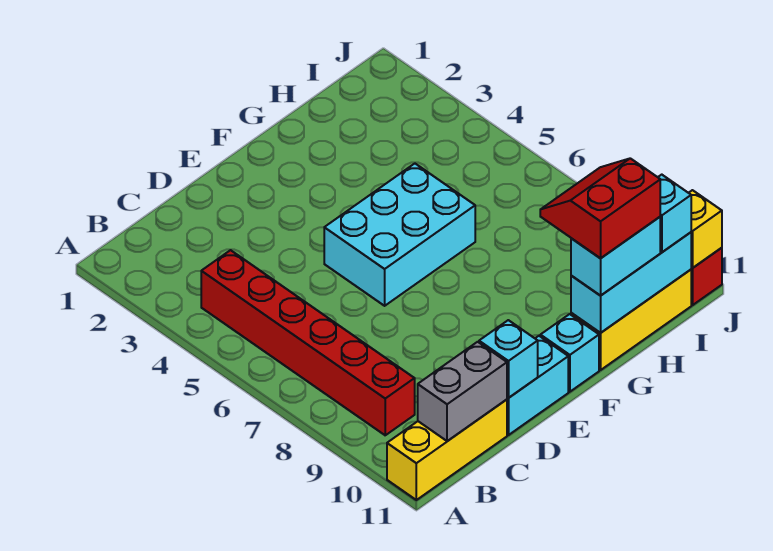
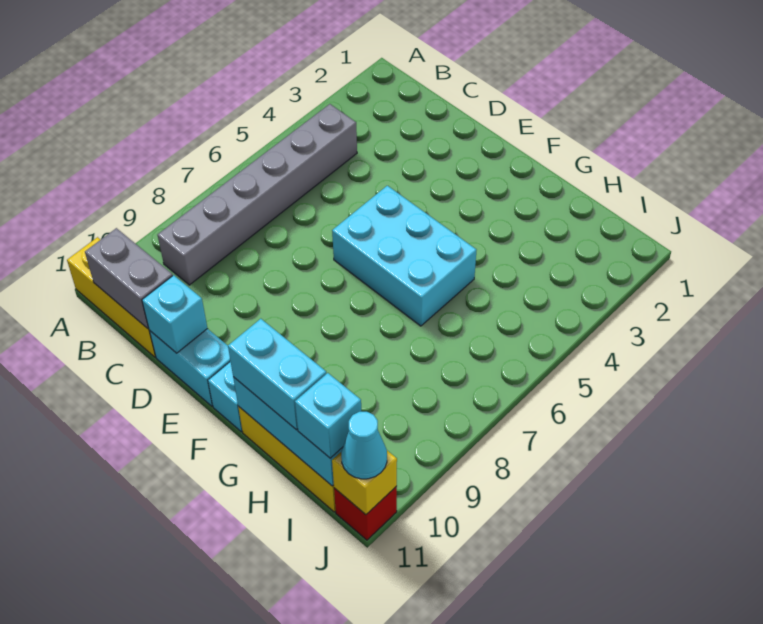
red brick B4:B9 level 1 -> grey brick B4:B9 level 1
red slope G10:H11 level 4 top 11 -> none
none -> cyan cone J11 level 3

